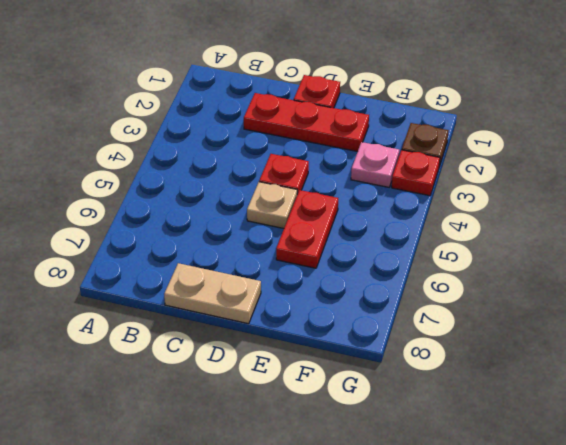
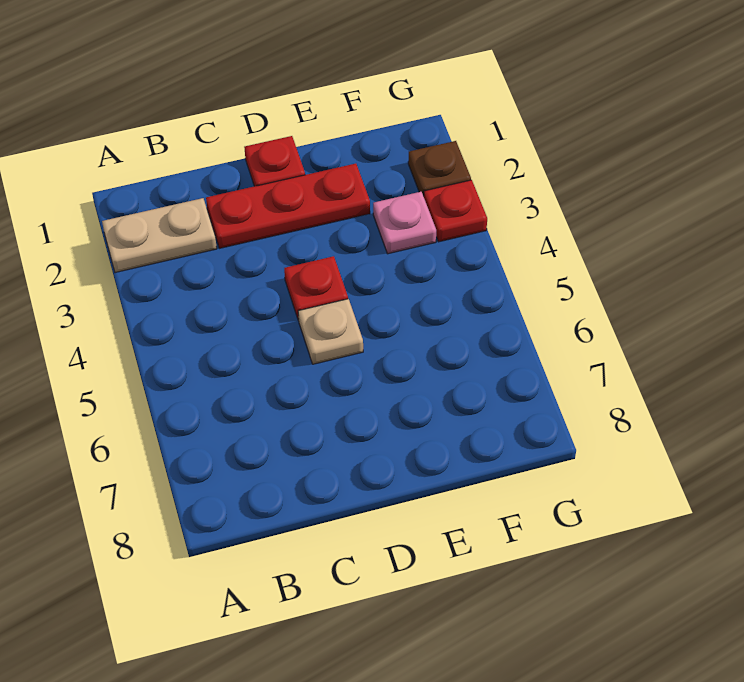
tan plate C8:D8 level 1 -> tan plate A2:B2 level 1
red plate E5:E6 level 1 -> none

